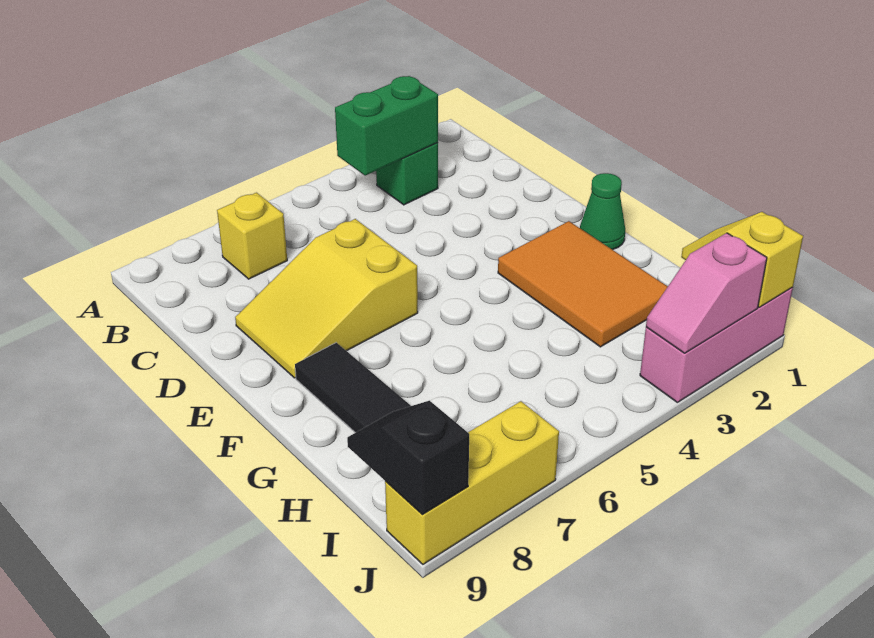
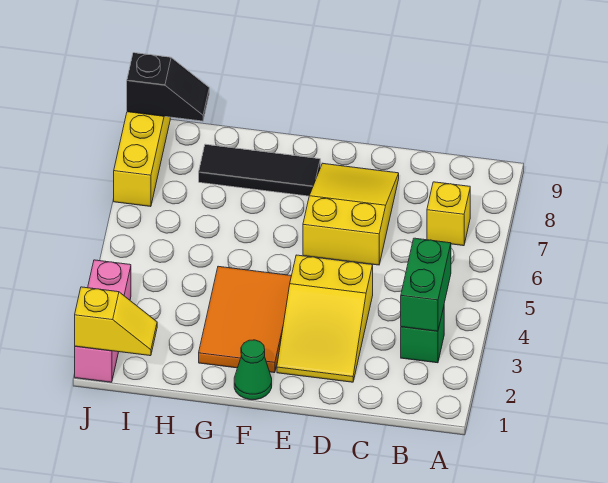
none -> yellow slope D2:E4 level 1 top 4
orange tile F2:H3 level 1 -> orange tile F2:G4 level 1
pink slope J2:J3 level 2 top 2 -> none

